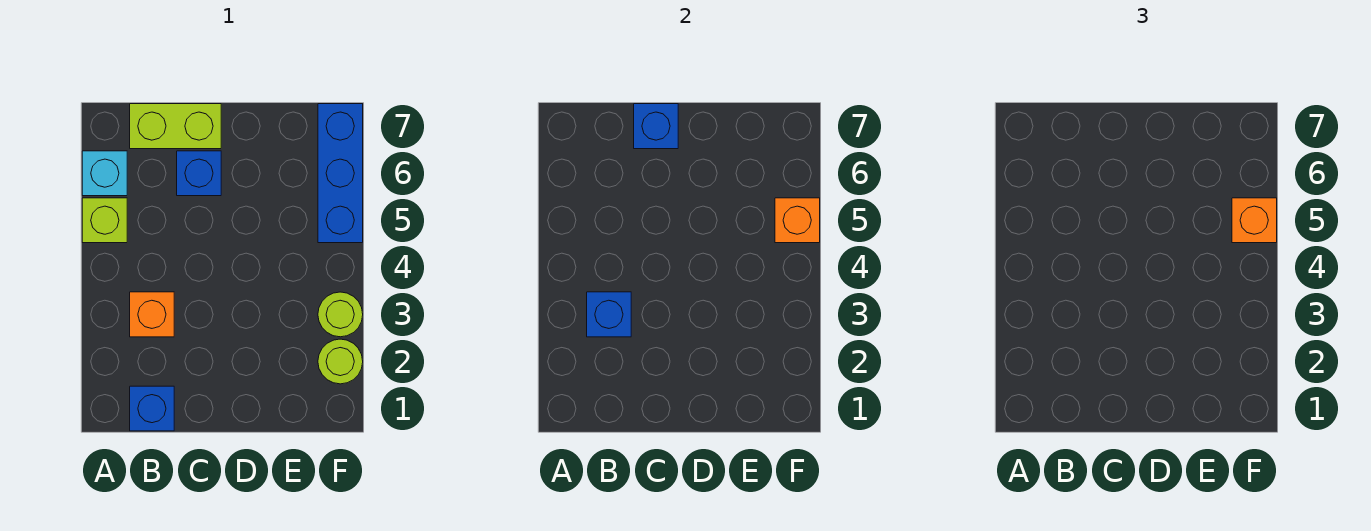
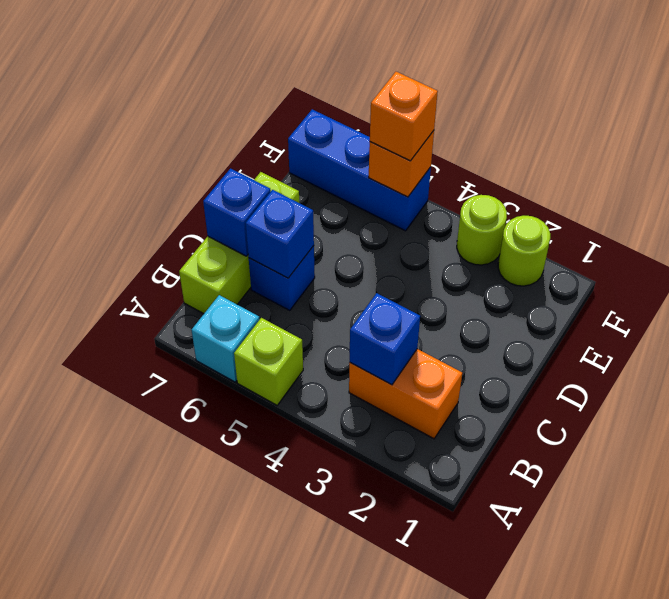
blue brick B1 level 1 -> blue brick C6 level 2
orange brick B3 level 1 -> orange brick B2:B3 level 1
lime brick B7:C7 level 1 -> lime brick B7:D7 level 1

